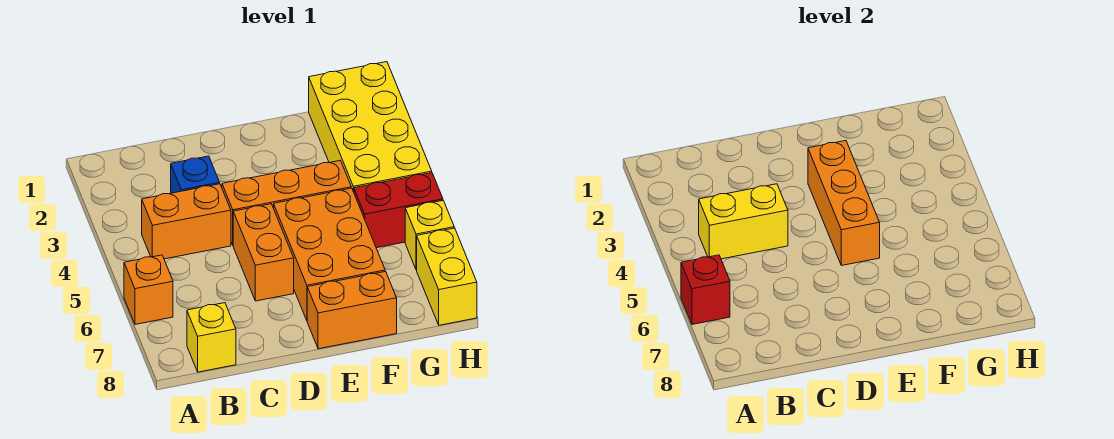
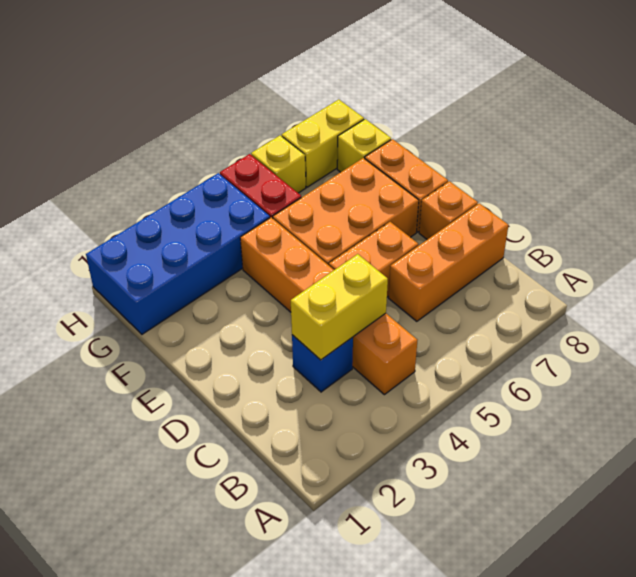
orange brick A6 level 1 -> orange brick D8 level 1
red brick A6 level 2 -> none
yellow brick B4:C4 level 2 -> yellow brick C3:C4 level 2
yellow brick B8 level 1 -> yellow brick G8 level 1
orange brick E3:E5 level 2 -> orange brick C6:C8 level 1
yellow brick G1:H4 level 1 -> blue brick G1:H4 level 1

